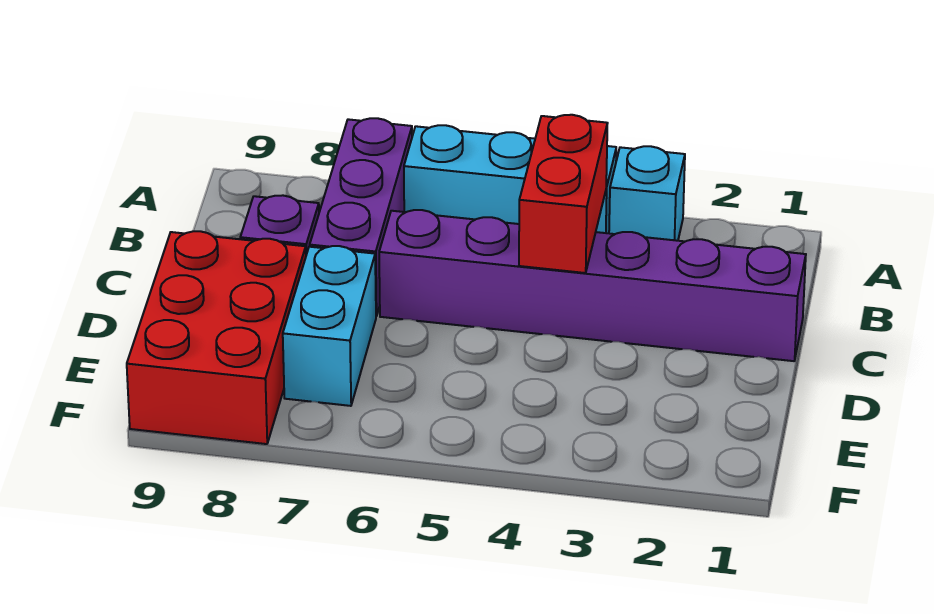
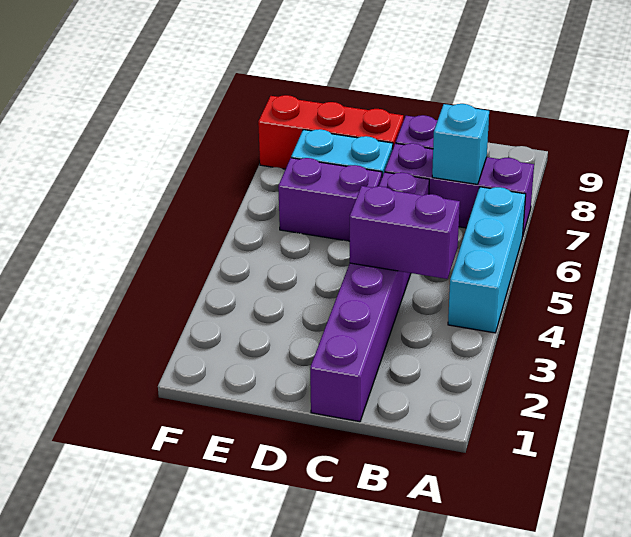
cyan brick A3 level 1 -> cyan brick B7 level 2
red brick B4:C4 level 2 -> purple brick B4:C4 level 2
none -> purple brick D6:E6 level 1
red brick D8:F9 level 1 -> red brick D8:F8 level 1

